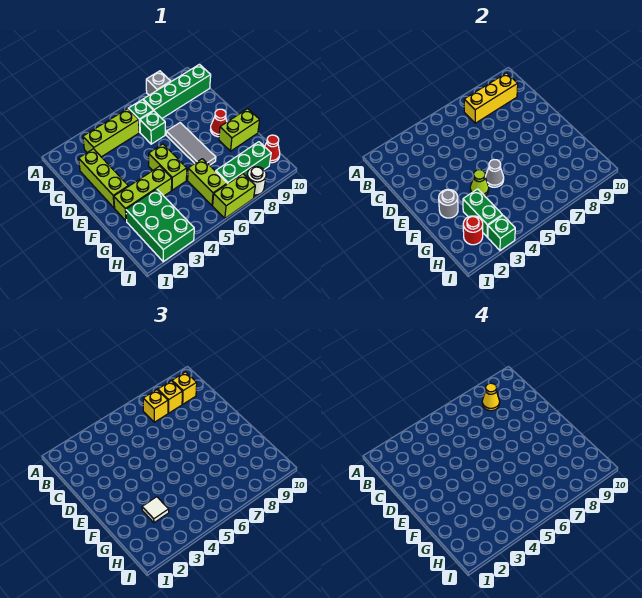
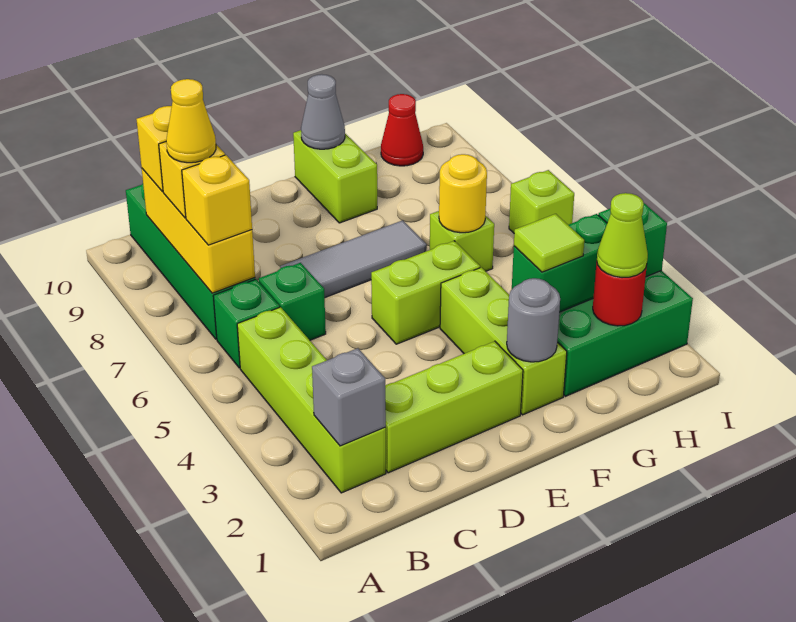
grey brick A8 level 1 -> grey brick B2 level 2
lime brick B3:B5 level 1 -> lime brick B2:B5 level 1
red cone E9 level 1 -> none
lime cone F4 level 2 -> lime cone H2 level 3
grey cone F5 level 2 -> grey cone F10 level 2
white tile G3 level 3 -> lime tile G3 level 3
lime brick G6:H6 level 1 -> lime brick G6 level 1
none -> yellow round brick G6 level 2
green brick H7:H9 level 1 -> none
lime brick I6:I7 level 1 -> lime brick I6 level 1
white round brick I8 level 1 -> none

